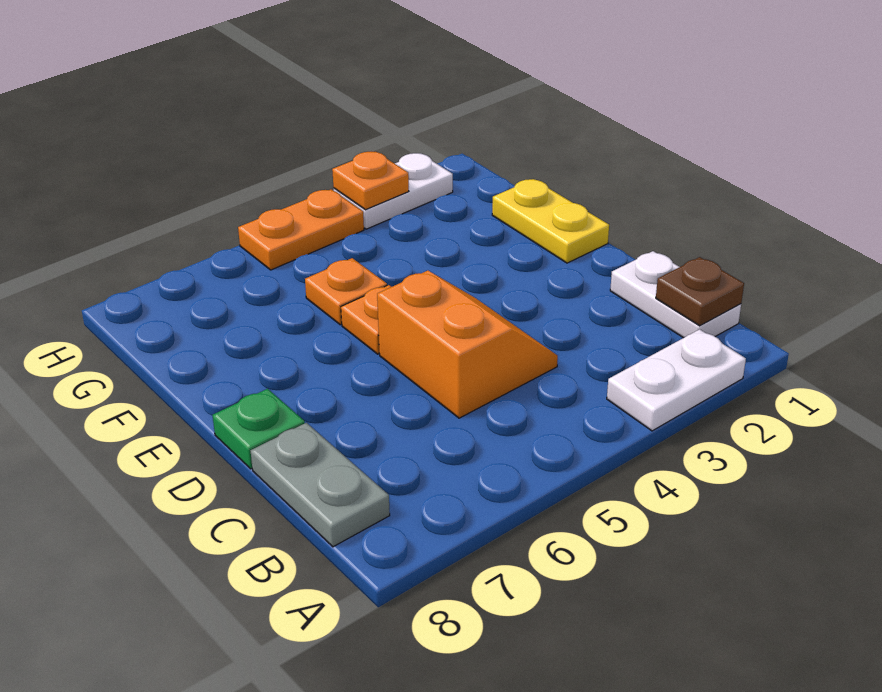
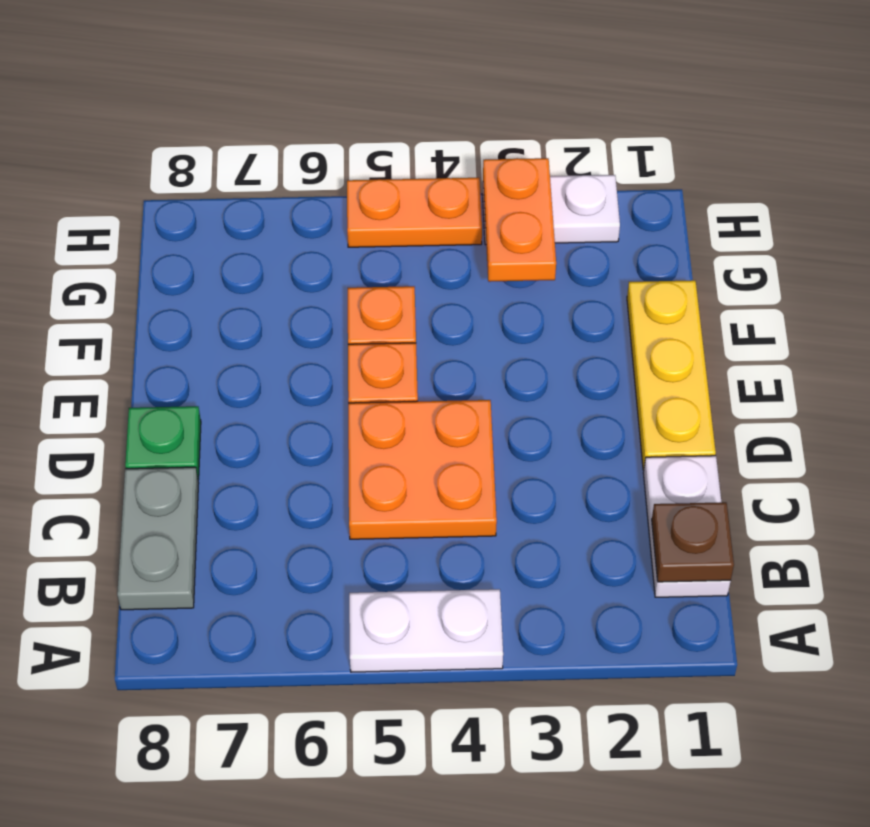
white plate A2:A3 level 1 -> white plate A4:A5 level 1
orange slope C4:D5 level 1 top 5 -> orange plate C4:D5 level 1
yellow plate E1:F1 level 1 -> yellow plate D1:F1 level 1
orange plate H3 level 2 -> orange plate G3:H3 level 2

